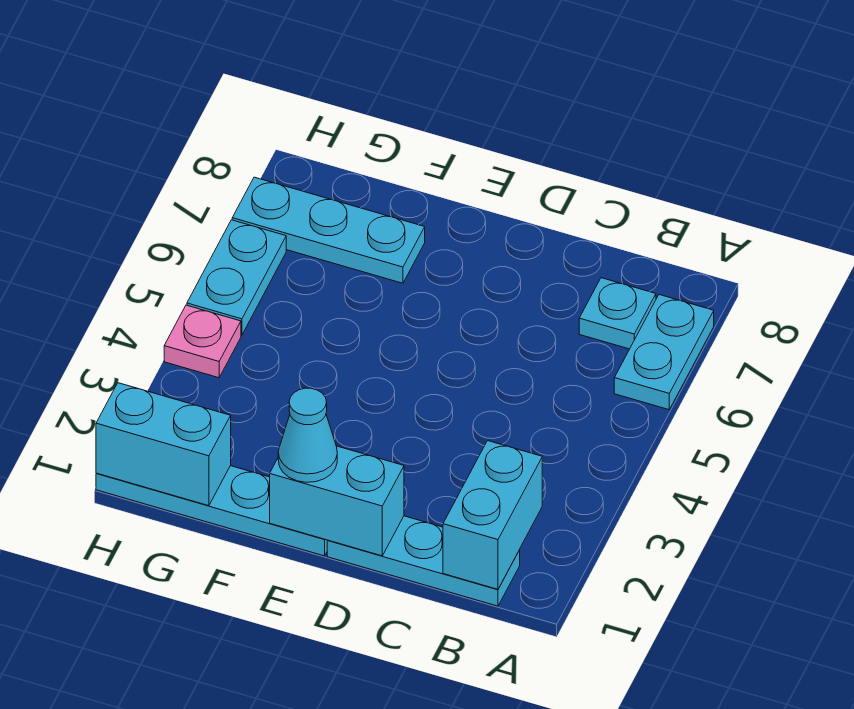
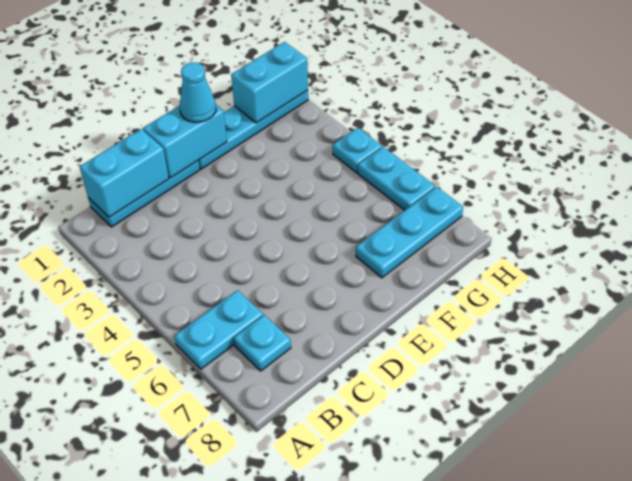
cyan plate A6:A7 level 1 -> cyan plate A6:B6 level 1
cyan brick B1:B2 level 2 -> cyan brick B1:C1 level 2
pink plate H4 level 1 -> cyan plate H4 level 1

